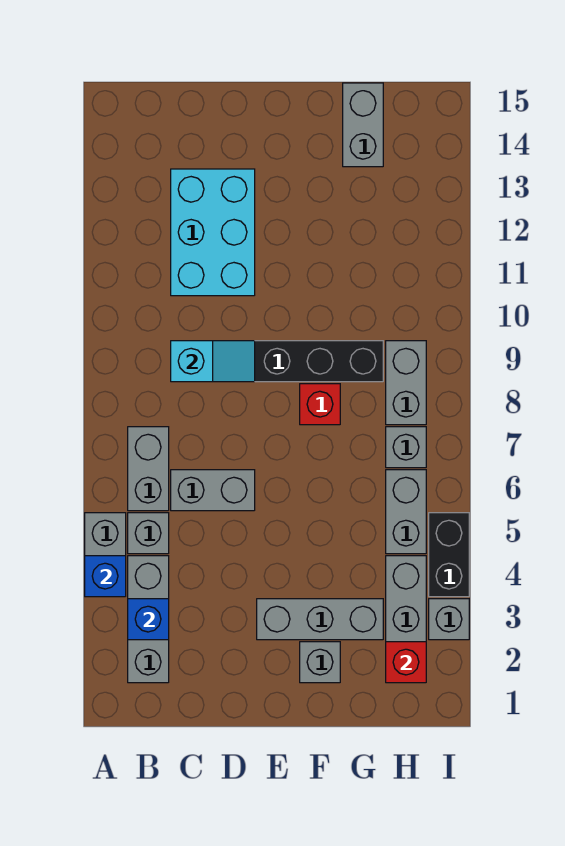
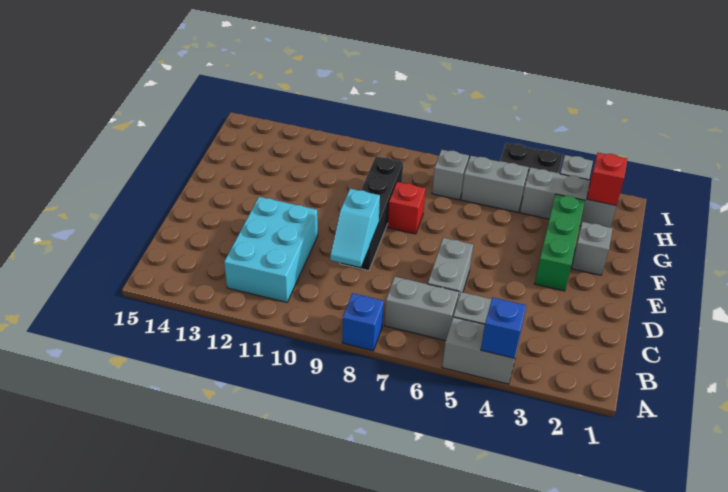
grey brick B2:B4 level 1 -> none
blue brick B3 level 2 -> blue brick A8 level 1
cyan slope C9:D9 level 2 top C -> cyan slope C9:D9 level 2 top D
cyan brick C11:D13 level 1 -> cyan brick B11:D12 level 1
grey brick E3:G3 level 1 -> green brick E3:G3 level 1
grey brick G14:G15 level 1 -> none
grey brick H8:H9 level 1 -> none

